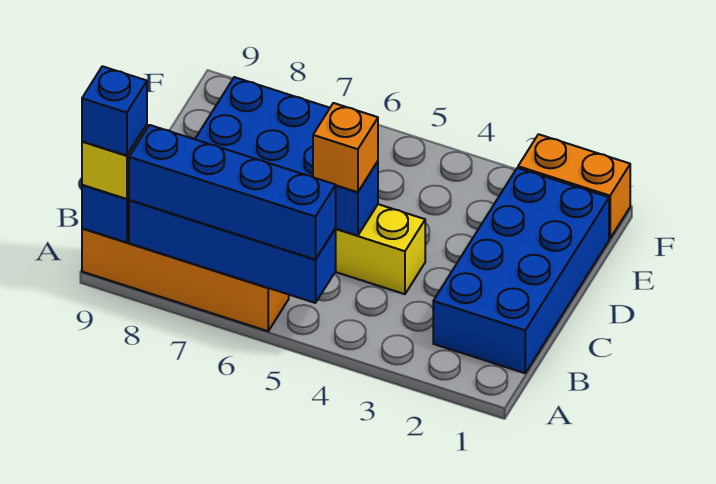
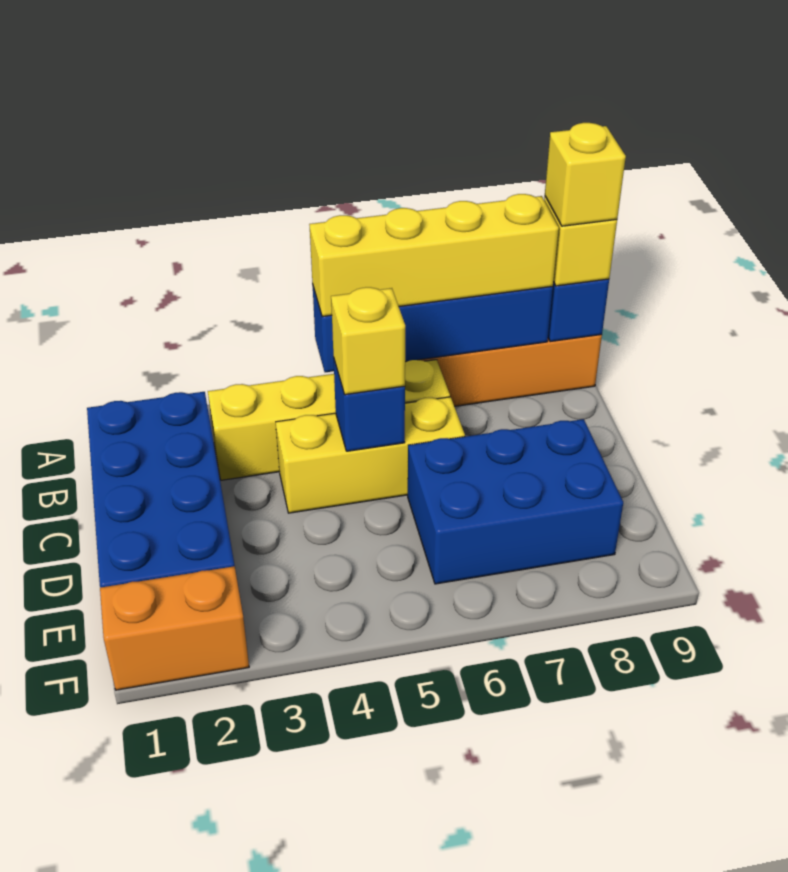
blue brick A5:A8 level 3 -> yellow brick A5:A8 level 3
blue brick A9 level 4 -> yellow brick A9 level 4
none -> yellow brick B3:B6 level 1
orange brick C5 level 3 -> yellow brick C5 level 3

